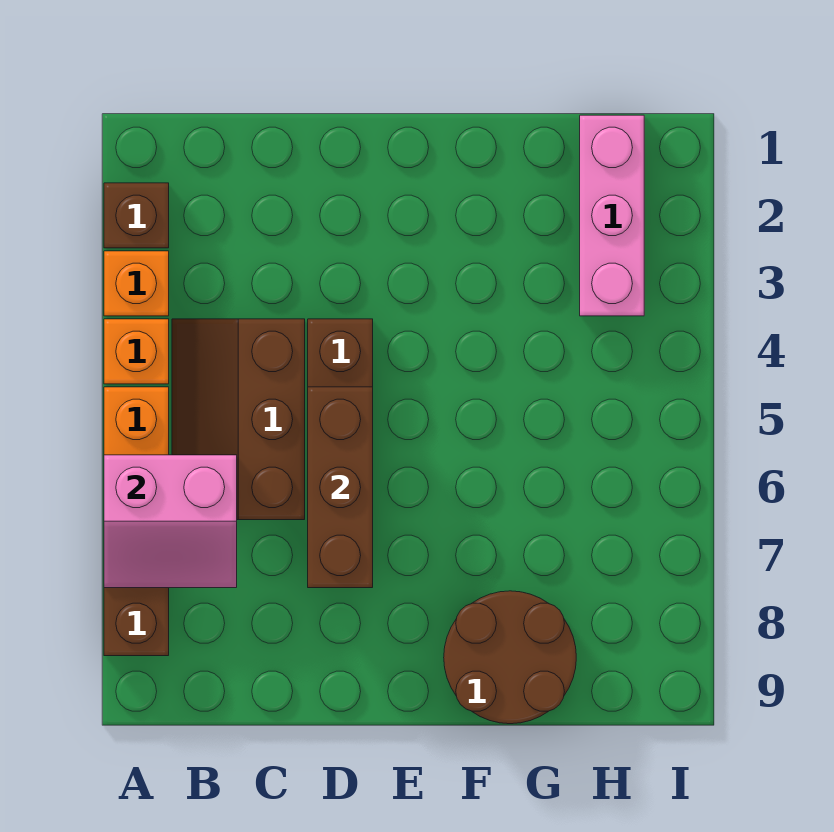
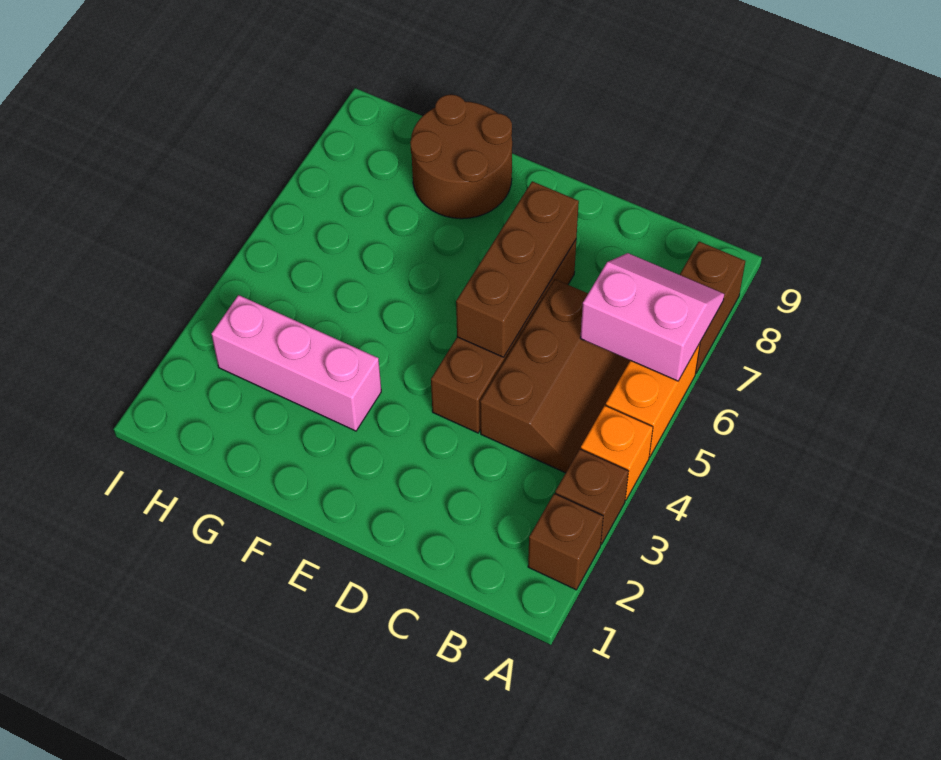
orange brick A3 level 1 -> brown brick A3 level 1
pink brick H1:H3 level 1 -> pink brick F3:H3 level 1

